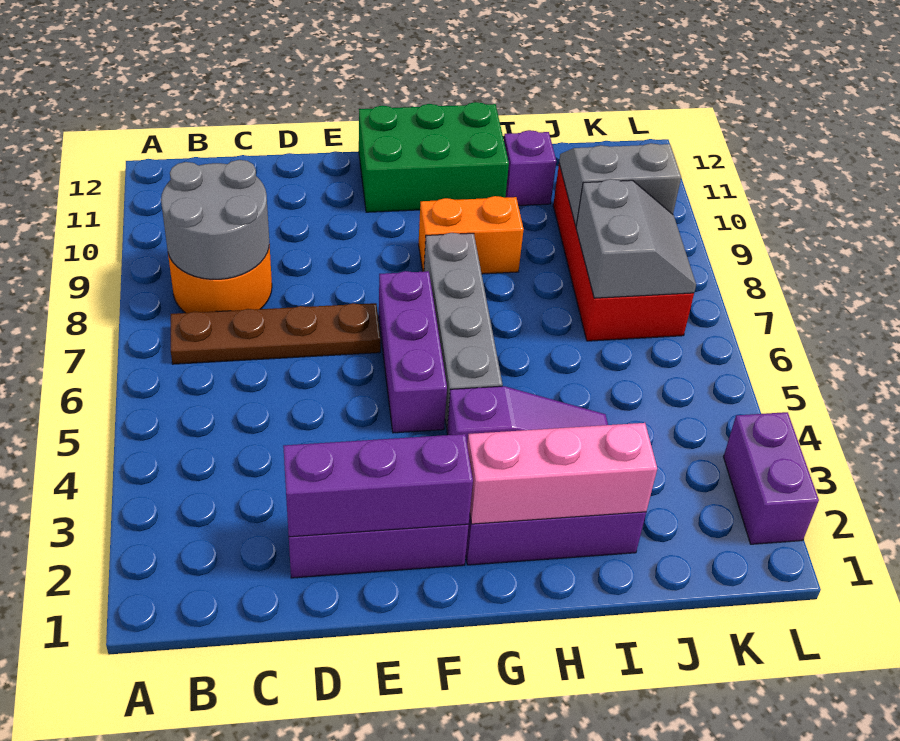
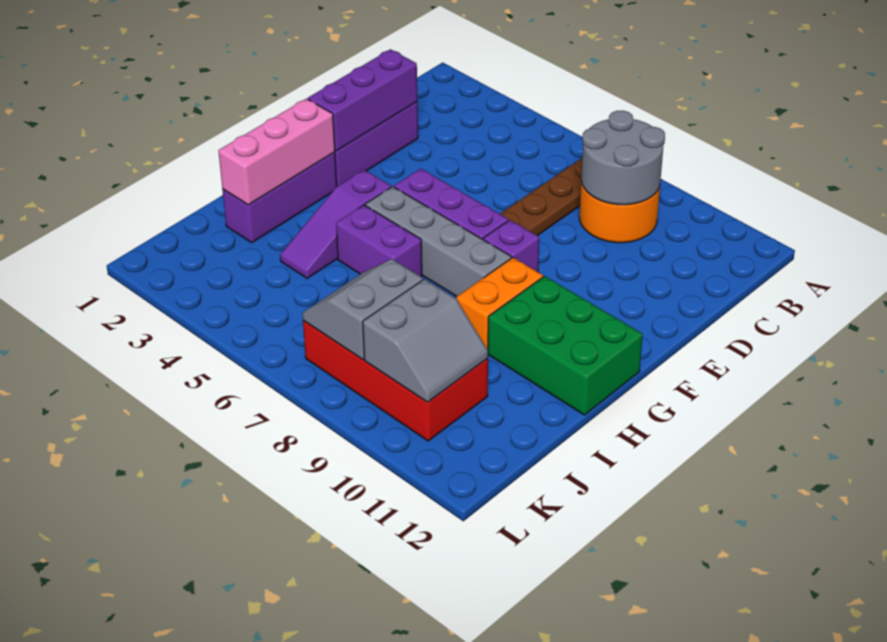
green brick F11:H12 level 1 -> green brick G10:H12 level 1
purple brick I11 level 1 -> purple brick F8 level 1
grey slope J7:K8 level 2 top J -> grey slope J7:K8 level 2 top 8
purple brick L2:L3 level 1 -> purple brick H5:H6 level 1

